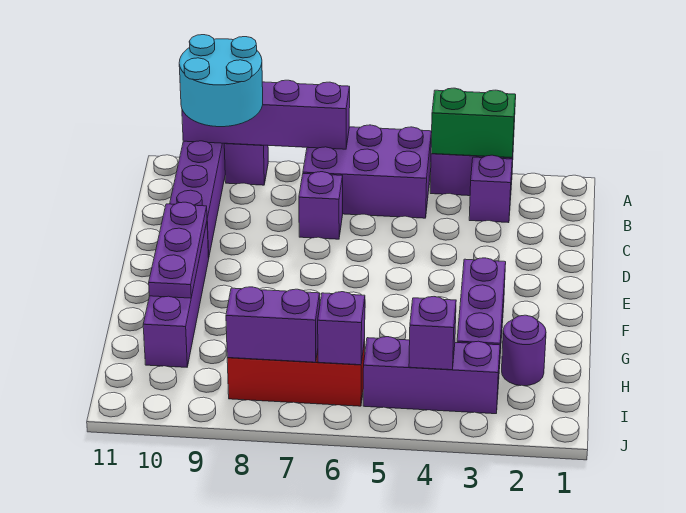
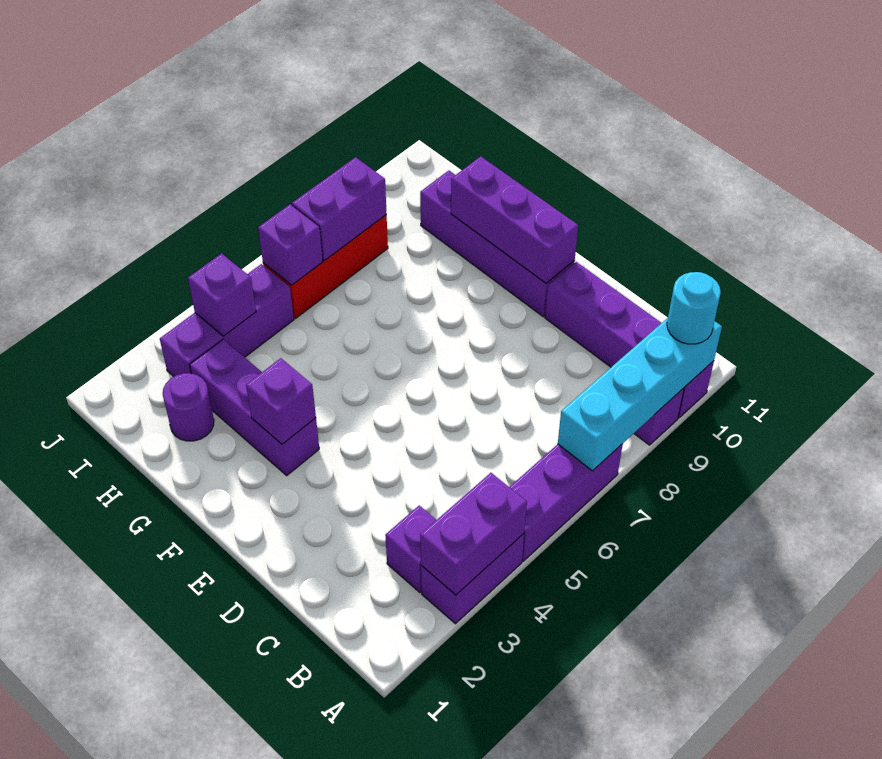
green brick A3:A4 level 2 -> purple brick A3:A4 level 2
purple brick A5:B7 level 1 -> purple brick A5:A7 level 1
purple brick A7:A10 level 2 -> cyan brick A7:A10 level 2
cyan round brick A9:B10 level 3 -> cyan round brick A10 level 3
purple brick C7 level 1 -> purple brick F3 level 2
purple plate E10:G10 level 2 -> purple brick E10:G10 level 2

